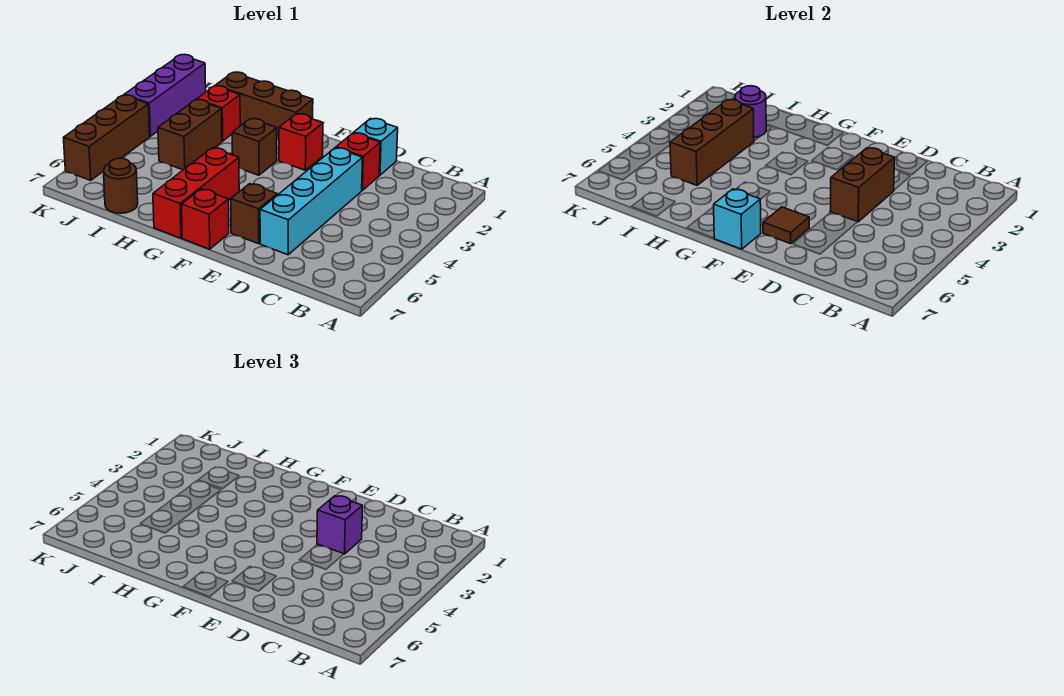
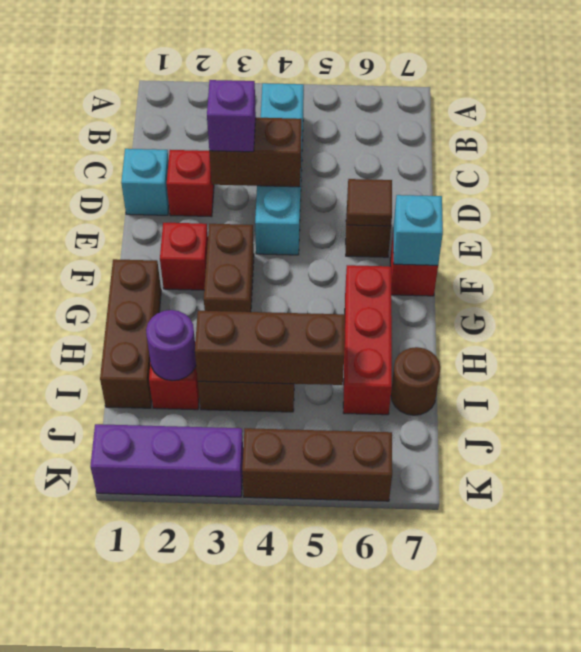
cyan brick D3:D6 level 1 -> cyan brick B4:E4 level 1
brown brick G3 level 1 -> brown brick F3:G3 level 1
red brick G5:G7 level 1 -> red brick G6:I6 level 1

